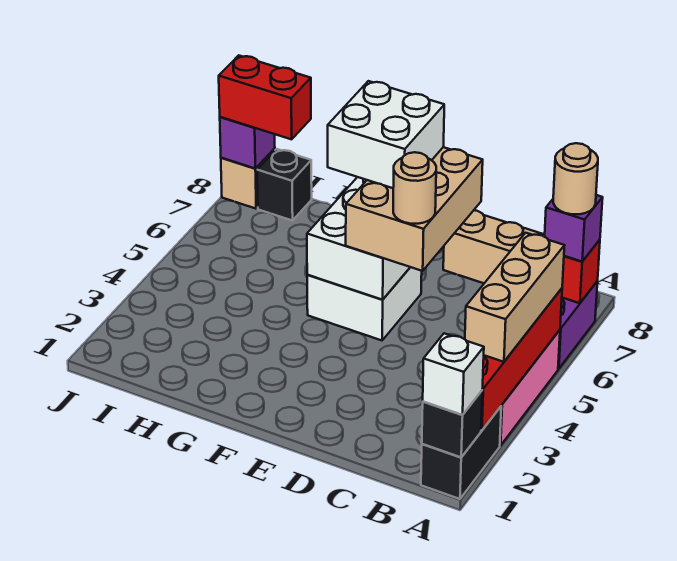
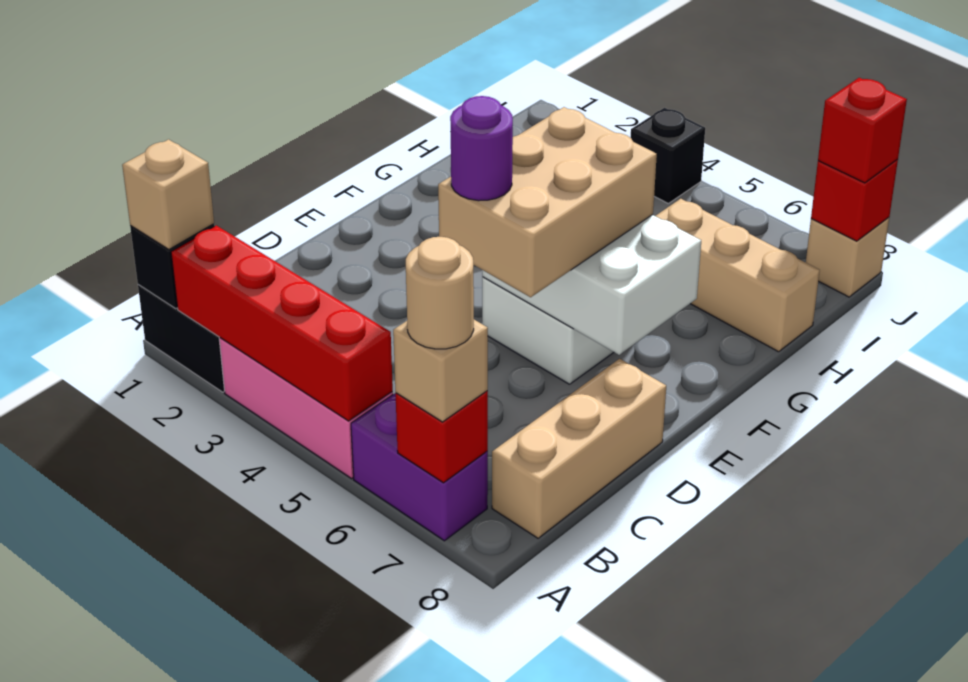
white brick A1 level 3 -> tan brick A1 level 3
tan brick A3:A5 level 3 -> tan brick H6:H8 level 1
purple brick A7 level 3 -> tan brick A7 level 3
tan brick D5:E7 level 3 -> tan brick D5:F6 level 3
tan round brick D5 level 4 -> purple round brick D5 level 4
white brick E6:F7 level 4 -> none
black brick I8 level 1 -> black brick J4 level 1
red brick I8:J8 level 3 -> red brick J8 level 3
purple brick J8 level 2 -> red brick J8 level 2

